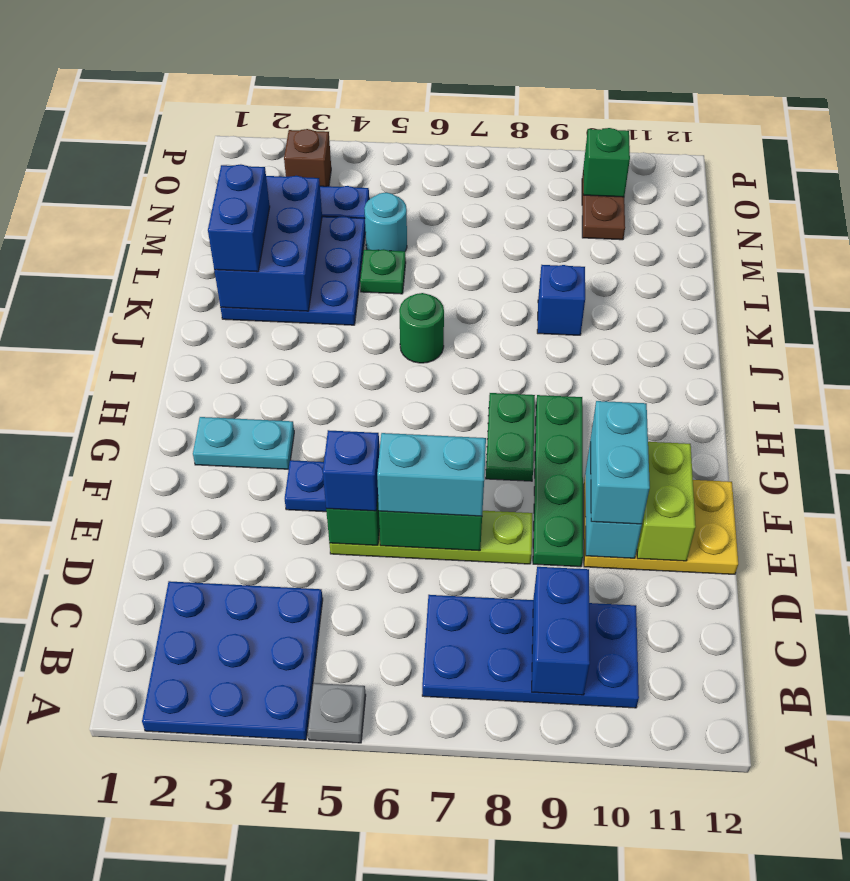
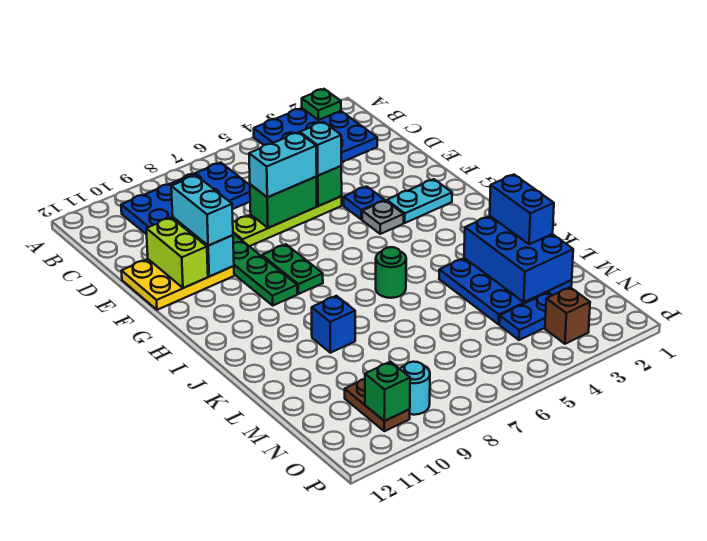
grey plate A5 level 1 -> grey plate G4 level 1
blue brick B9:C9 level 2 -> none
blue brick E5 level 3 -> cyan brick E5 level 3
green plate L5 level 1 -> green plate A2 level 2
cyan round brick M5 level 1 -> cyan round brick O9 level 1

